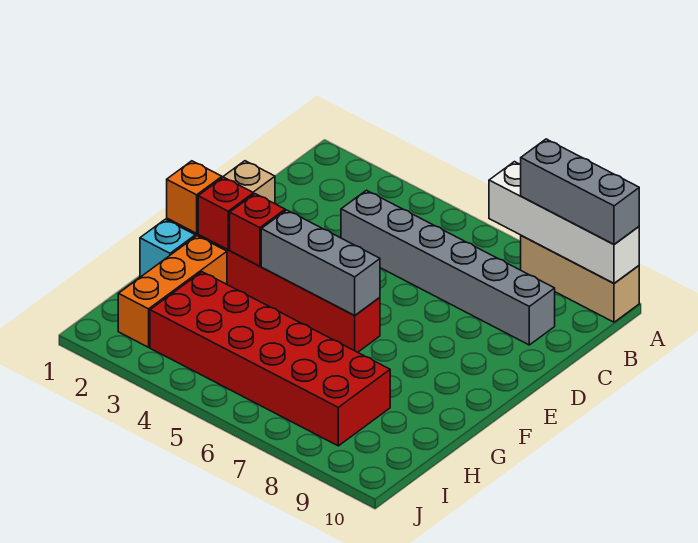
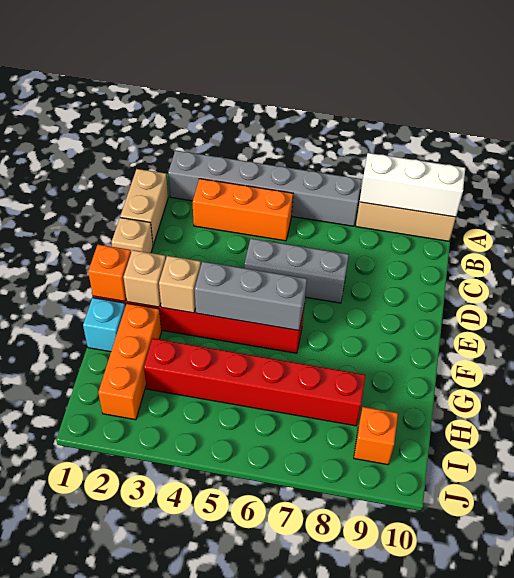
white brick A7:A10 level 2 -> white brick A8:A10 level 2
grey brick A8:A10 level 3 -> grey brick D5:D7 level 1
none -> tan brick B1:C1 level 1
none -> orange brick B3:B5 level 1
grey brick C4:C9 level 1 -> grey brick A2:A7 level 1
red brick F2 level 2 -> tan brick F2 level 2
red brick F3 level 2 -> tan brick F3 level 2
red brick H3:I8 level 1 -> red brick H3:H8 level 1
none -> orange brick I9 level 1

